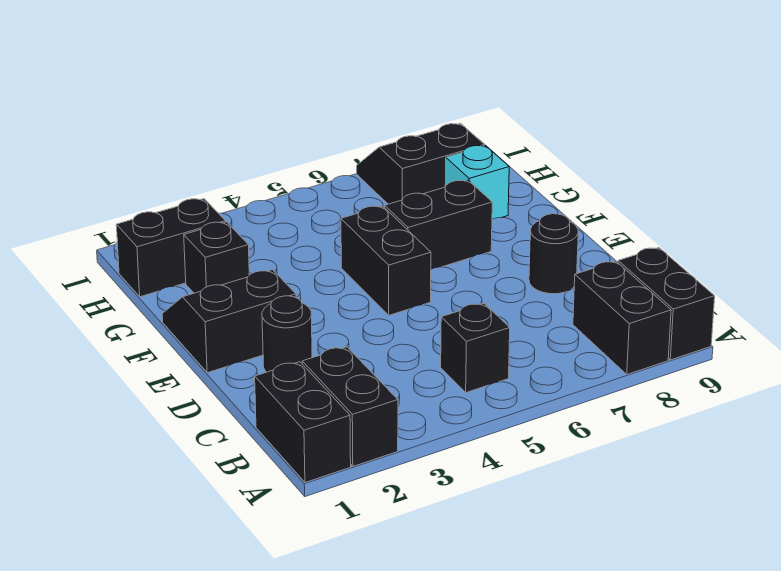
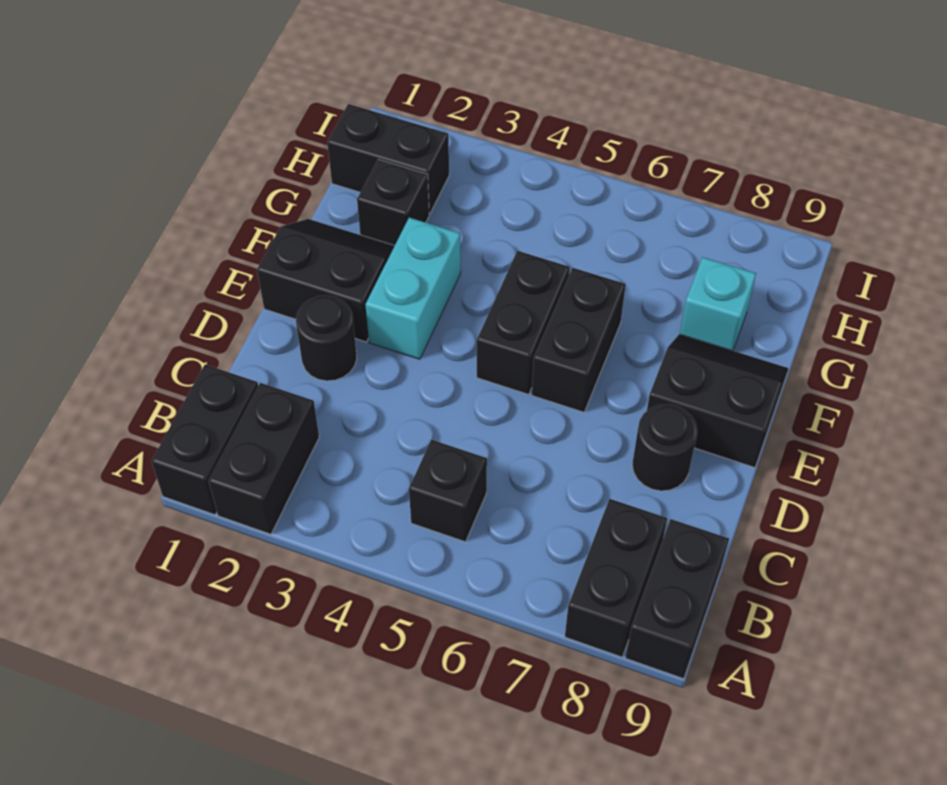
none -> cyan brick E3:F3 level 1
black brick F6:F7 level 1 -> black brick E6:F6 level 1
black slope H7:I8 level 1 top H -> black slope E8:F9 level 1 top E

